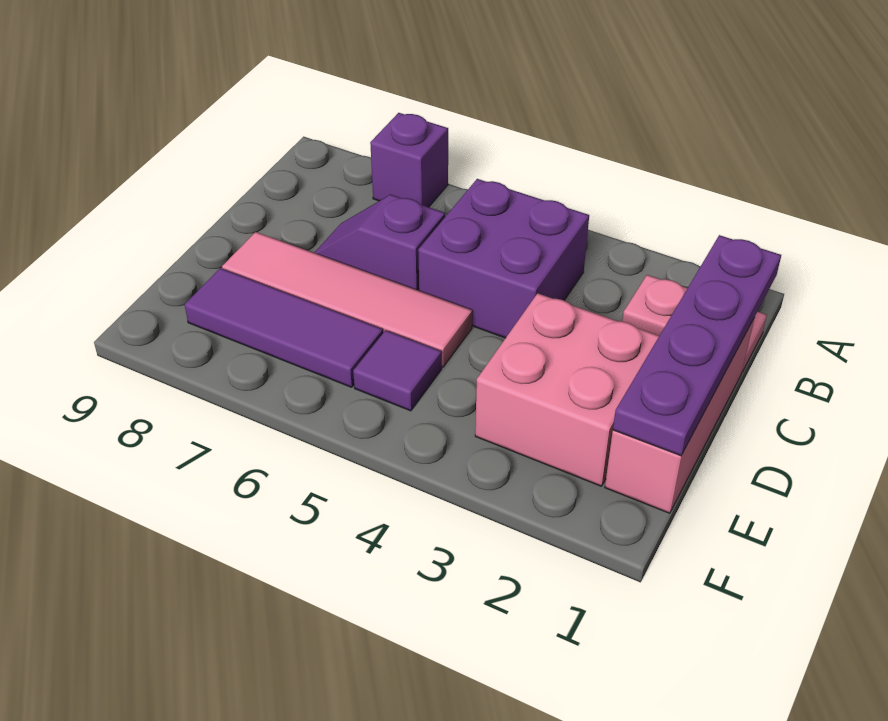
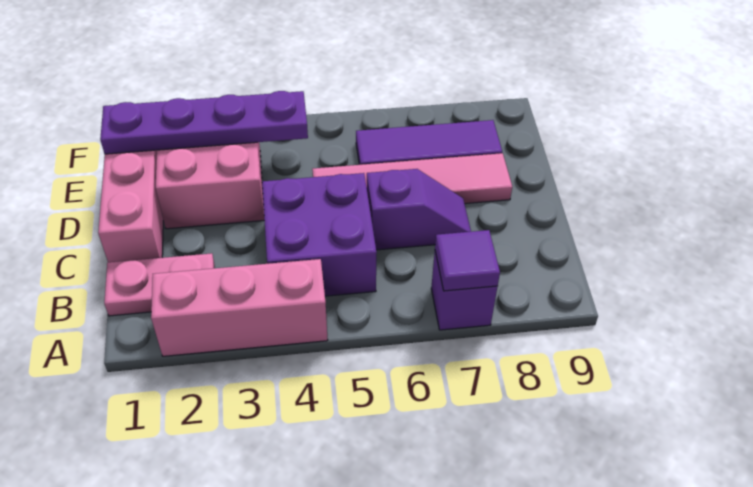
none -> pink brick A2:A4 level 1
purple plate B1:E1 level 2 -> purple plate E1:E4 level 2
purple tile E5 level 1 -> purple tile A7 level 2

